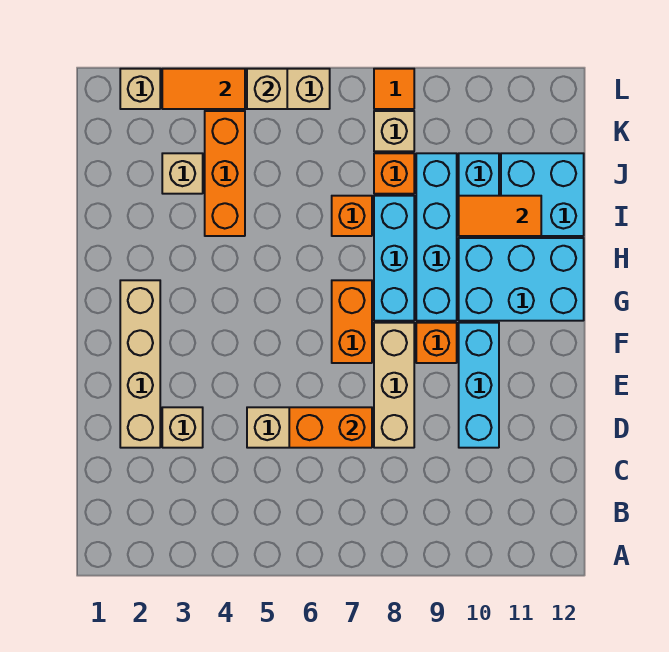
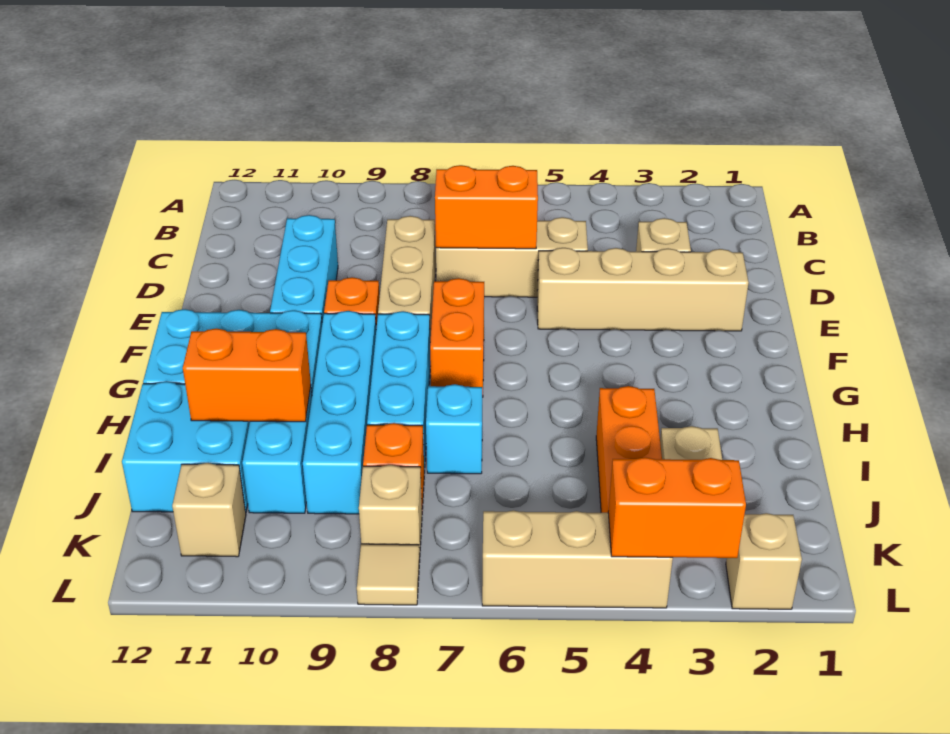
tan brick D2:G2 level 1 -> tan brick E2:E5 level 1
orange brick I7 level 1 -> cyan brick I7 level 1
orange tile I10:I11 level 2 -> orange brick I10:I11 level 2
orange tile L3:L4 level 2 -> orange brick L3:L4 level 2
tan brick L5 level 2 -> tan brick K11 level 1
orange tile L8 level 1 -> tan tile L8 level 1

